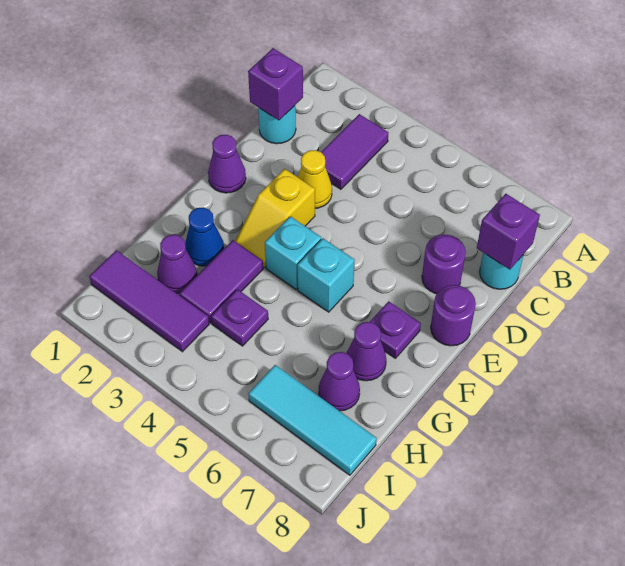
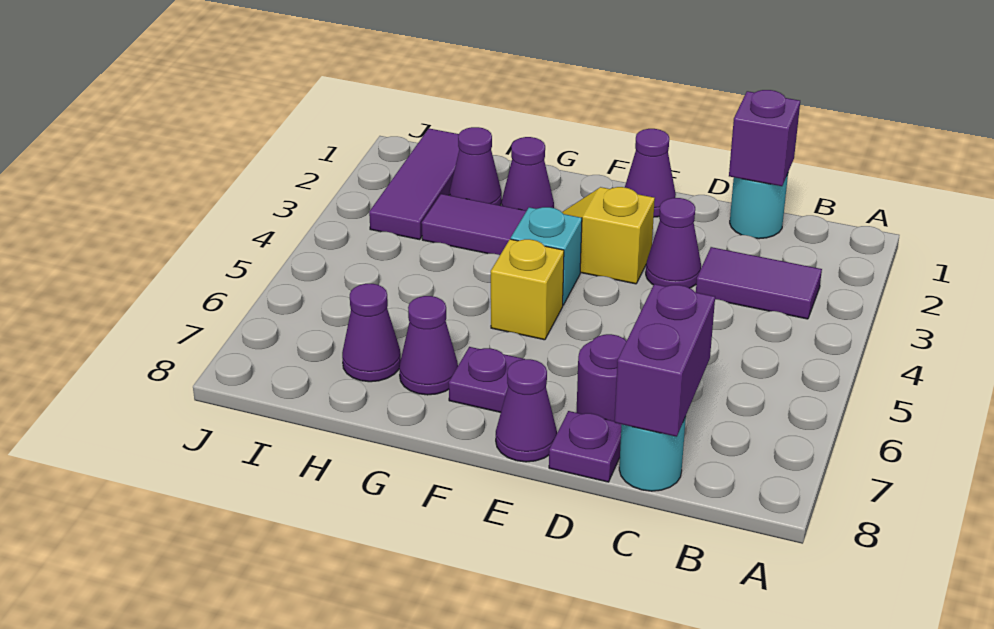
purple brick C8 level 2 -> purple brick C7:C8 level 2
yellow cone D3 level 1 -> purple cone D3 level 1
purple round brick E8 level 1 -> purple cone E8 level 1
cyan brick F5 level 1 -> yellow brick F5 level 1
blue cone G2 level 1 -> purple cone G2 level 1
purple plate H4 level 1 -> purple plate D8 level 1
cyan tile I6:I8 level 1 -> none

